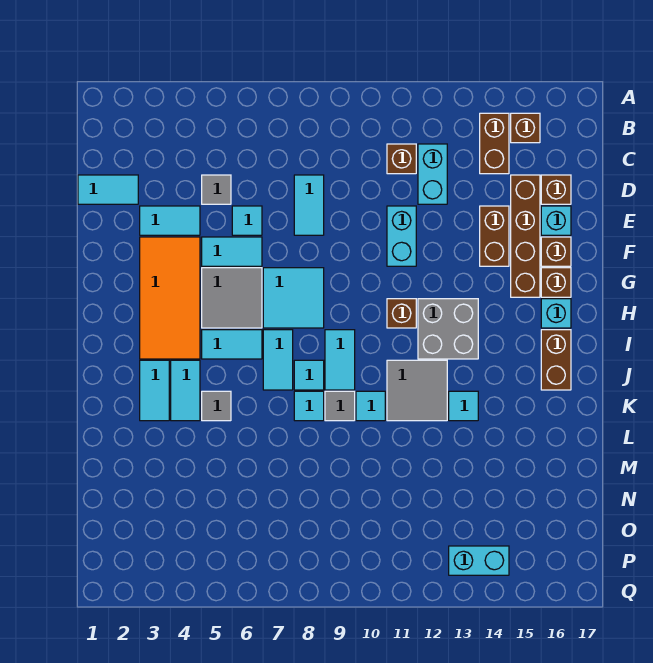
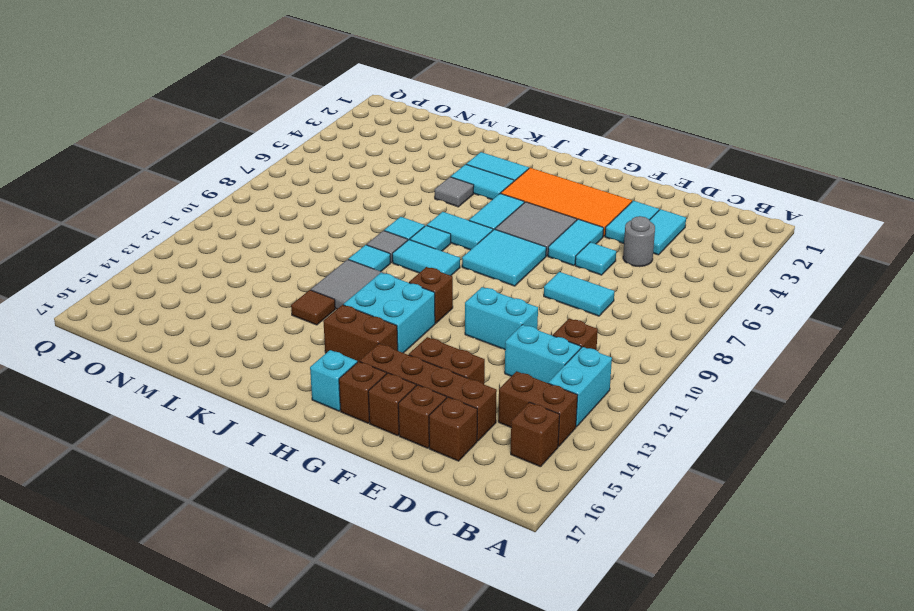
cyan tile D1:D2 level 1 -> cyan tile D3:D4 level 1
grey tile D5 level 1 -> grey round brick D5 level 1
cyan brick E16 level 1 -> brown brick E16 level 1
grey brick H12:I13 level 1 -> cyan brick H12:I13 level 1
brown brick I16:J16 level 1 -> brown brick H14:I14 level 1
cyan tile K13 level 1 -> brown tile K13 level 1
cyan brick P13:P14 level 1 -> cyan brick B12:B13 level 1

